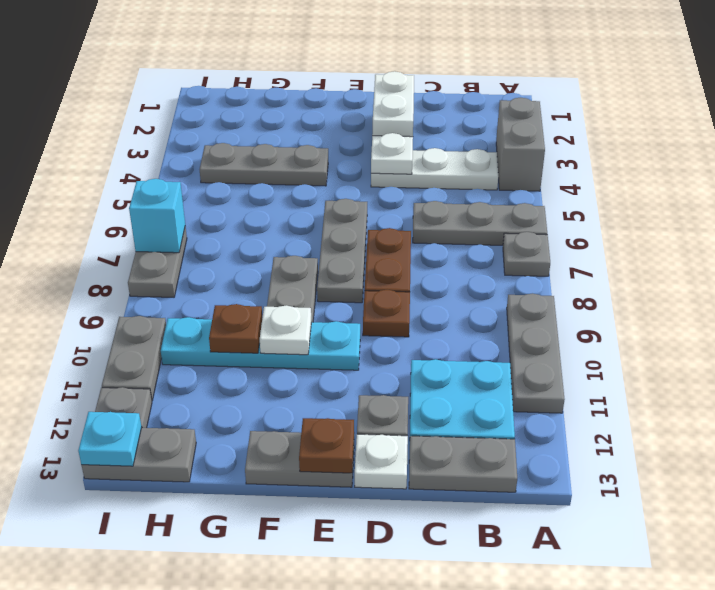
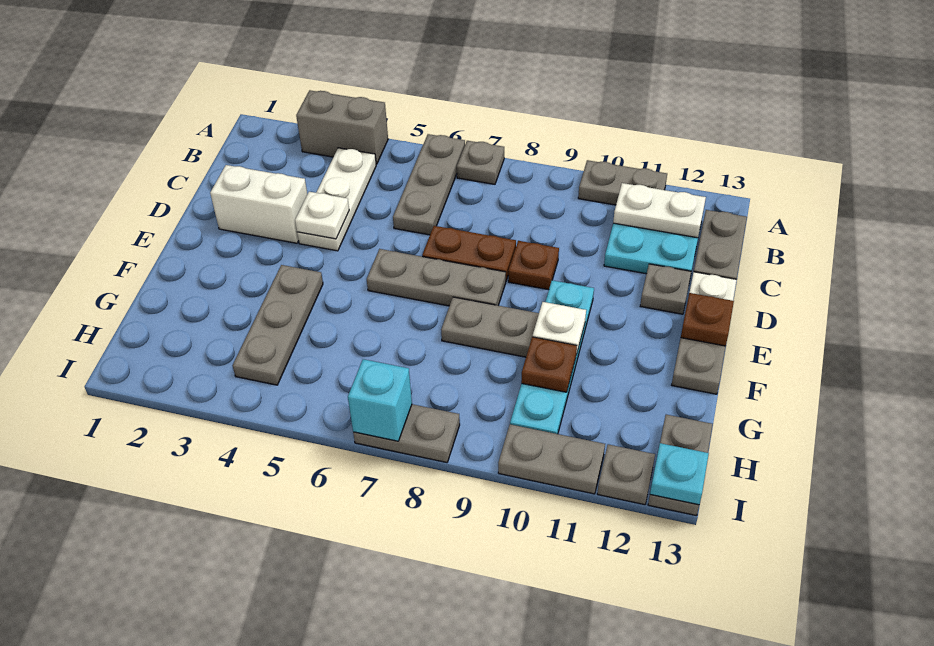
grey plate A9:A11 level 1 -> grey plate A10:A11 level 1
none -> white plate B11:B12 level 2

